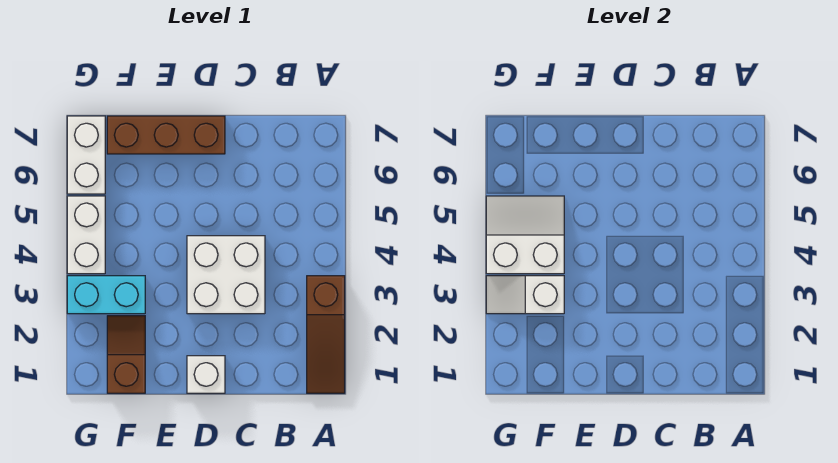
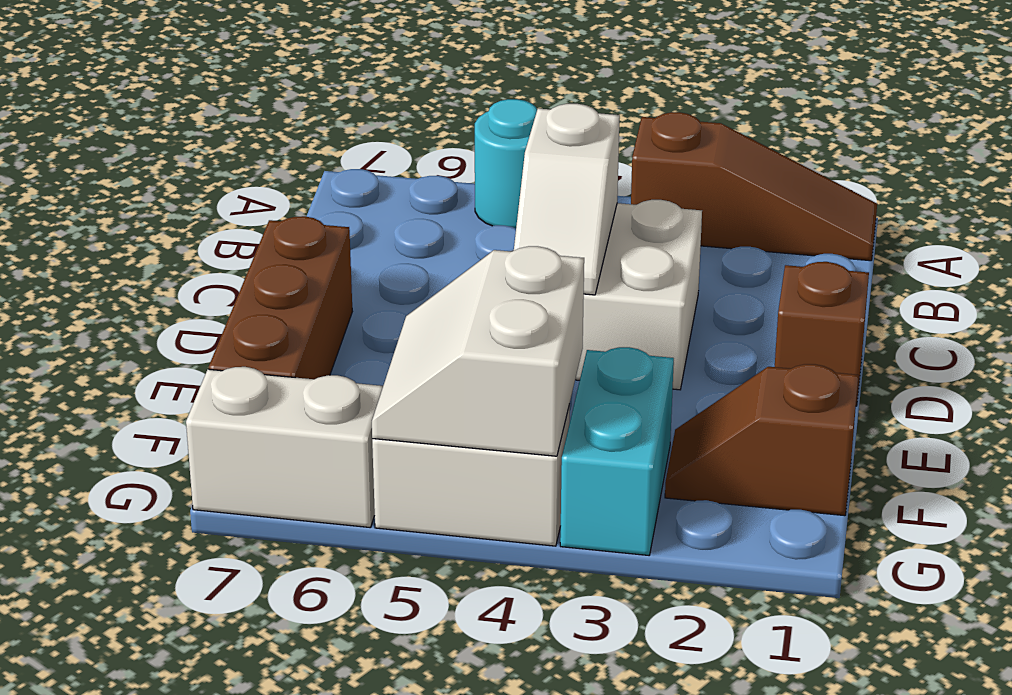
none -> cyan round brick A5 level 1
white brick D1 level 1 -> brown brick D1 level 1
white slope F3:G3 level 2 top F -> white slope C4:D4 level 2 top C

